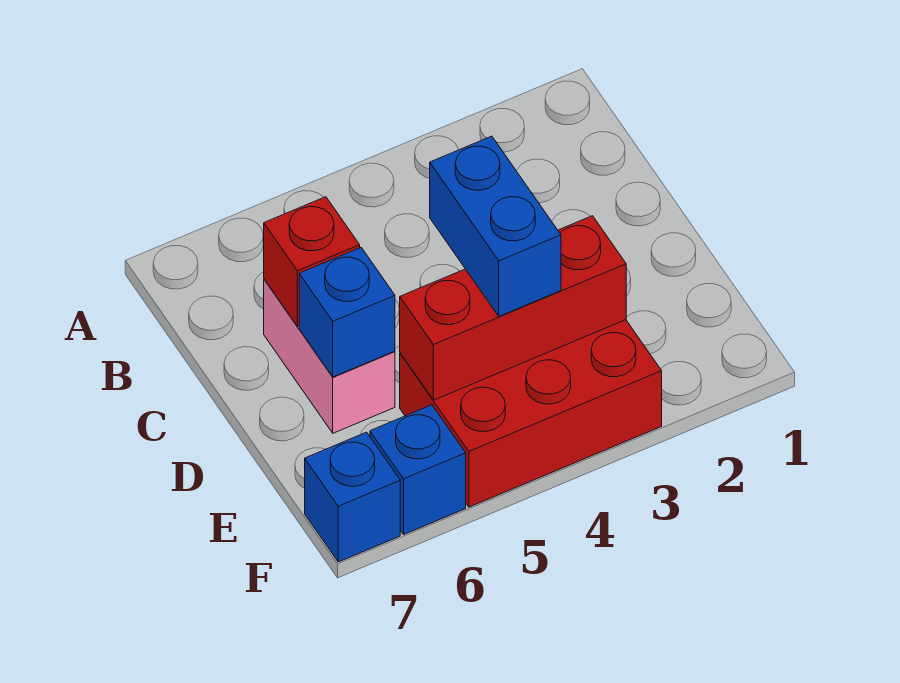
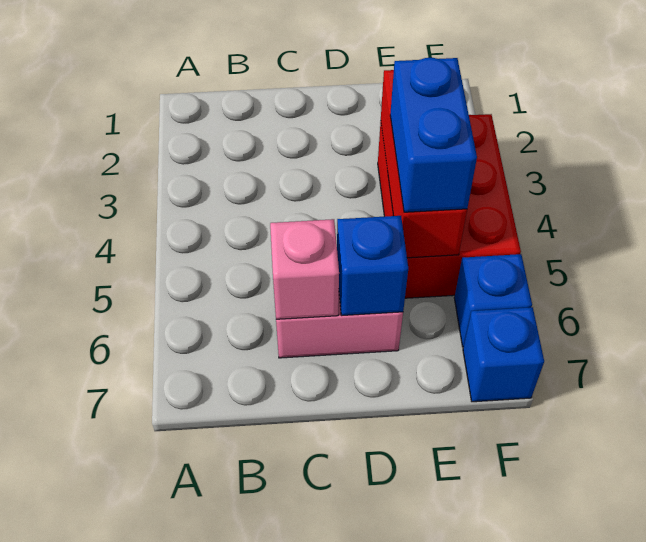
red brick C6 level 2 -> pink brick C6 level 2
blue brick D4:E4 level 3 -> blue brick E4:E5 level 3

